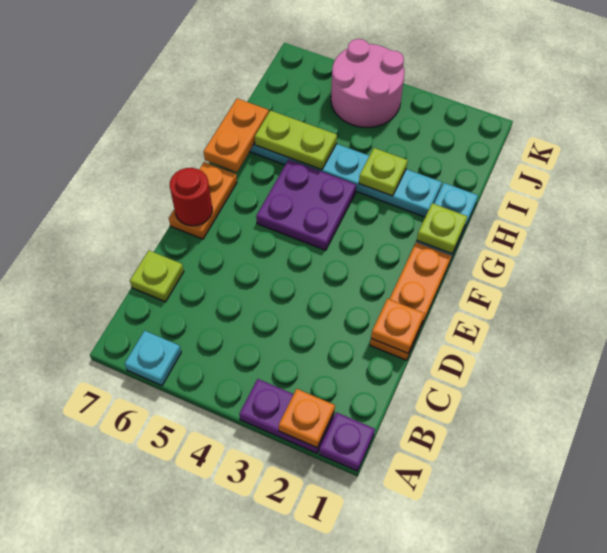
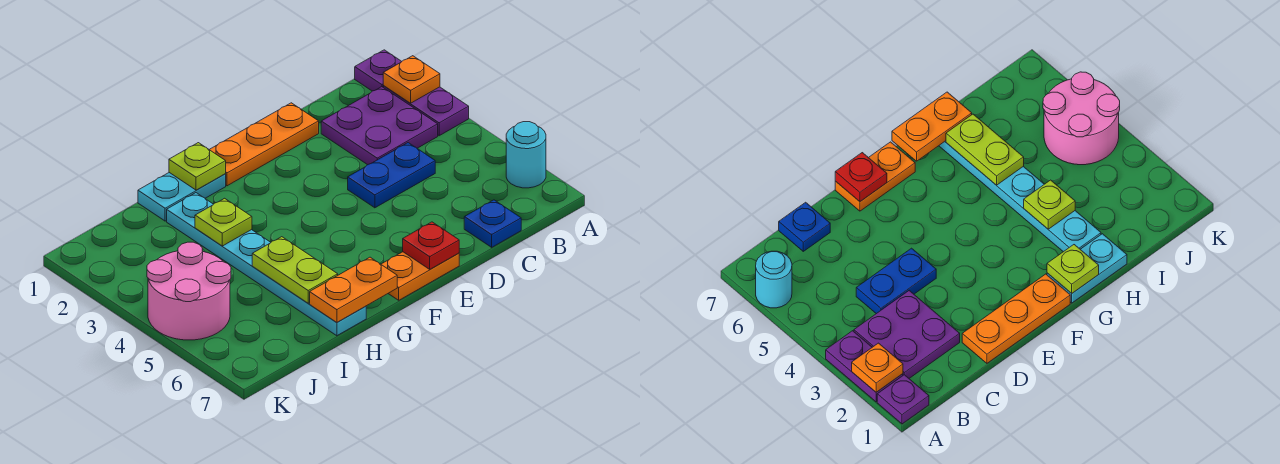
cyan plate A6 level 1 -> cyan round brick A6 level 1
none -> blue plate C4:D4 level 1
lime plate C7 level 1 -> blue plate C7 level 1
orange plate D1 level 2 -> none
red round brick E7 level 2 -> red plate E7 level 2
purple plate F4:G5 level 1 -> purple plate B2:C3 level 1

